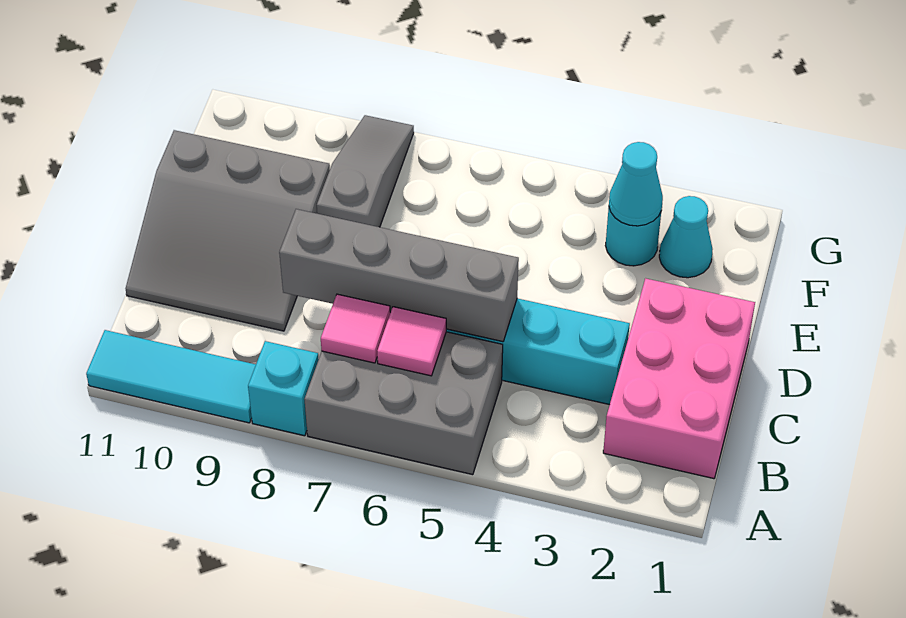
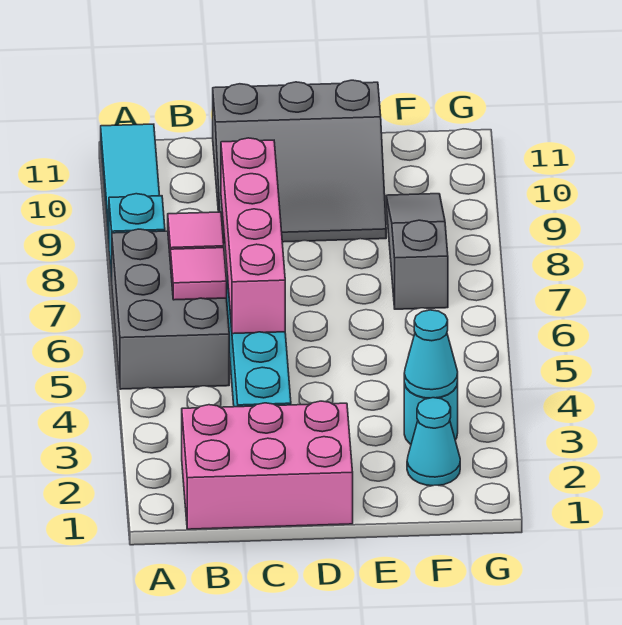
grey brick C5:C8 level 2 -> pink brick C5:C8 level 2
grey slope C9:E11 level 1 top E -> grey slope C9:E11 level 1 top 11
grey slope E8:G8 level 1 top E -> grey slope F7:F9 level 1 top 7

